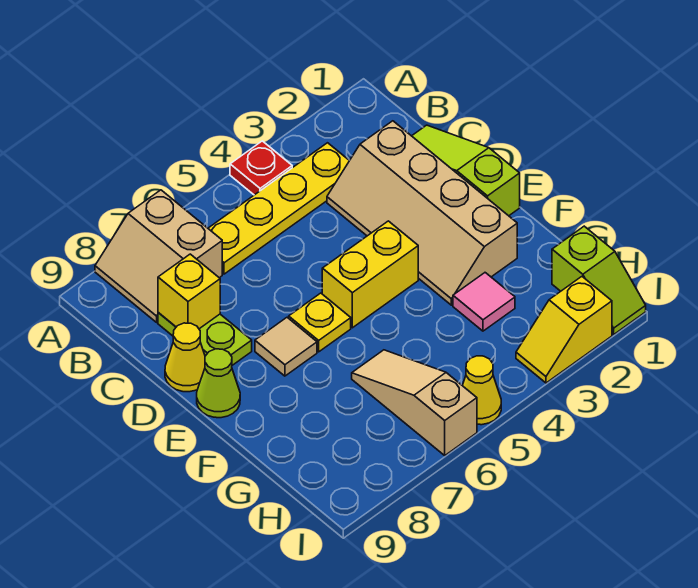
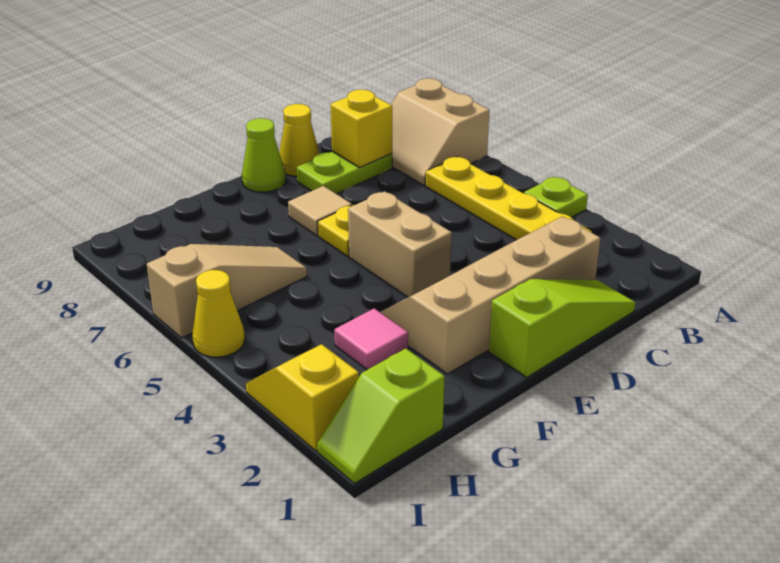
red plate A4 level 1 -> lime plate A4 level 1
tan slope A7:B8 level 1 top 7 -> tan slope A7:B8 level 1 top A
yellow brick E4:E5 level 1 -> tan brick E4:E5 level 1

